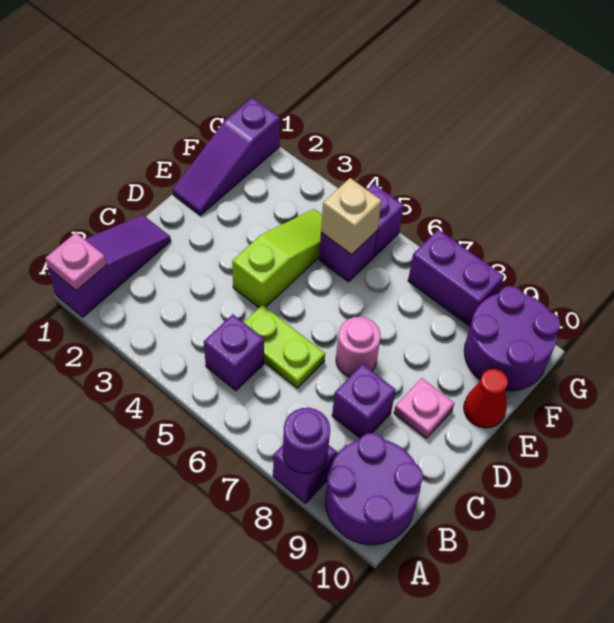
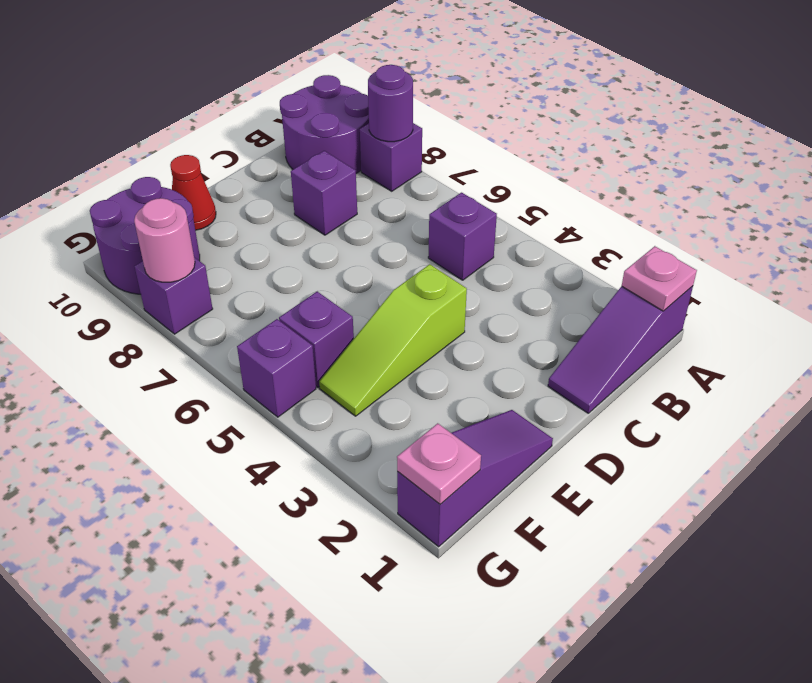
lime plate C5:C6 level 1 -> none
pink round brick D7 level 1 -> pink round brick G8 level 2
pink plate D9 level 1 -> pink plate G1 level 2
tan brick F5 level 2 -> none
purple brick G7:G8 level 1 -> purple brick G8 level 1

